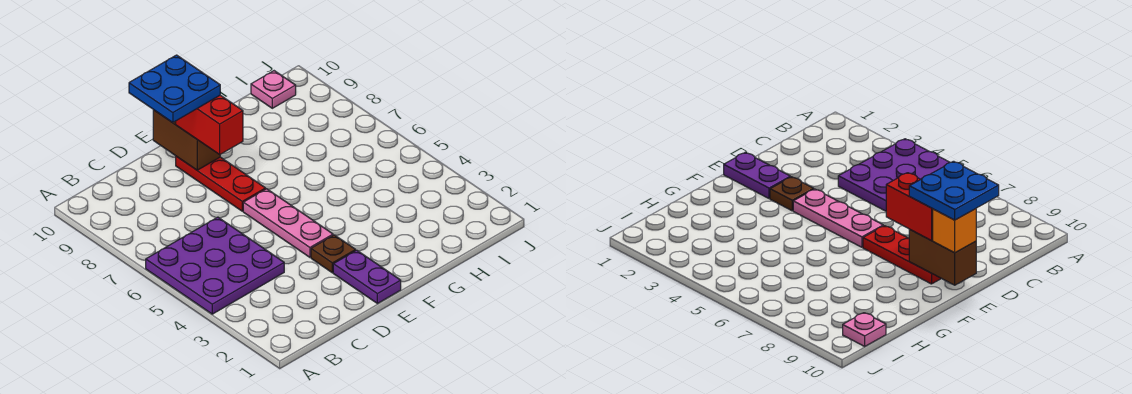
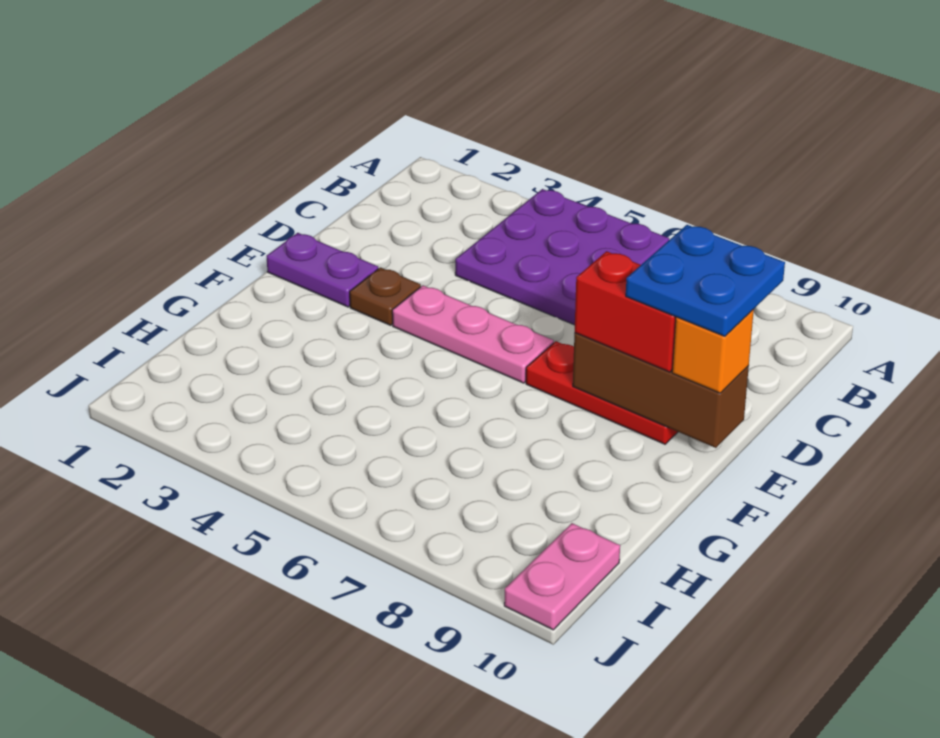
brown brick E9:E10 level 2 -> brown brick E8:E10 level 2
pink plate I10 level 1 -> pink plate I10:J10 level 1

